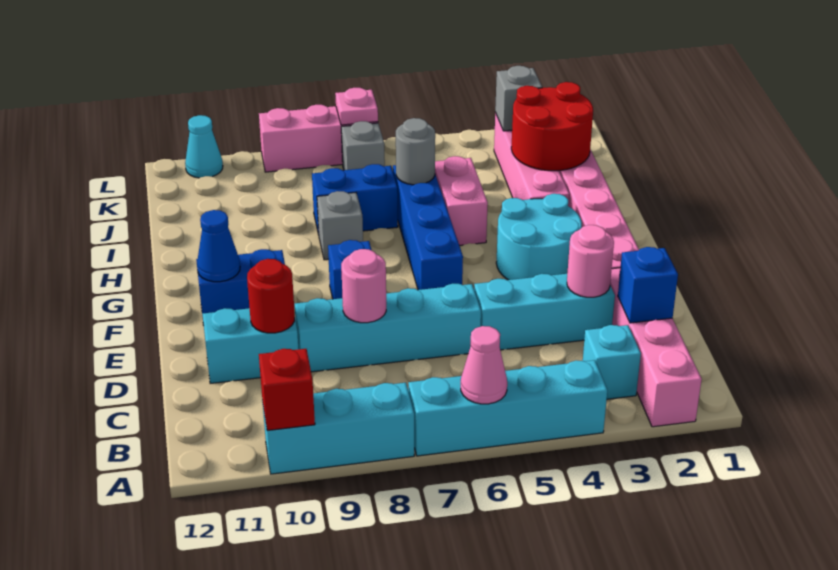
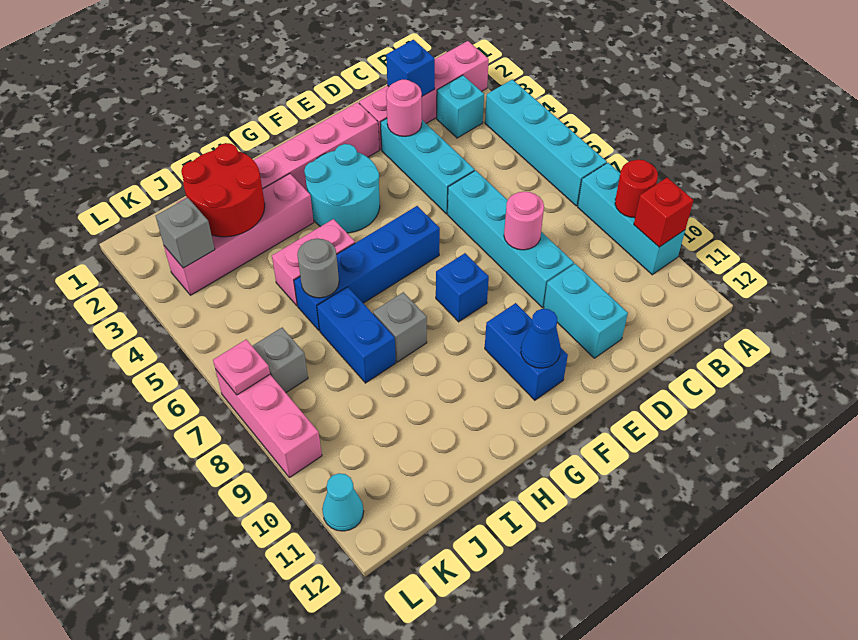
pink cone A6 level 2 -> none
red round brick D10 level 2 -> red round brick A9 level 2

